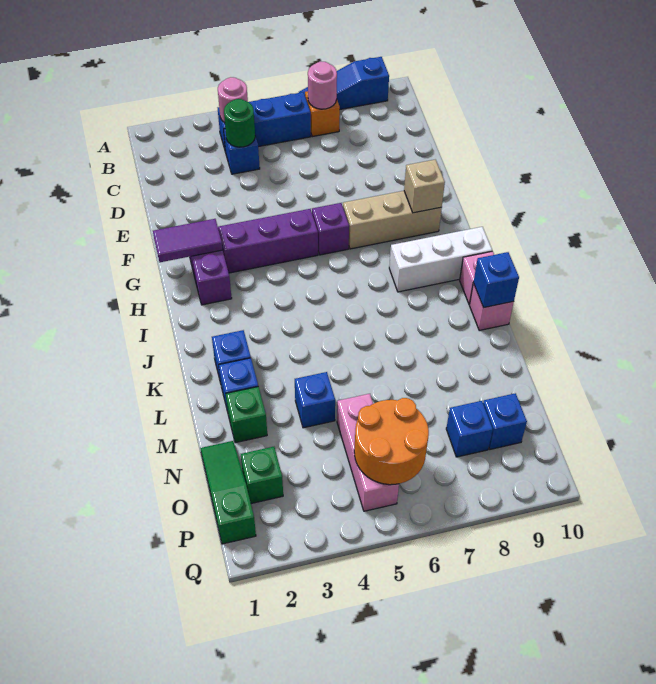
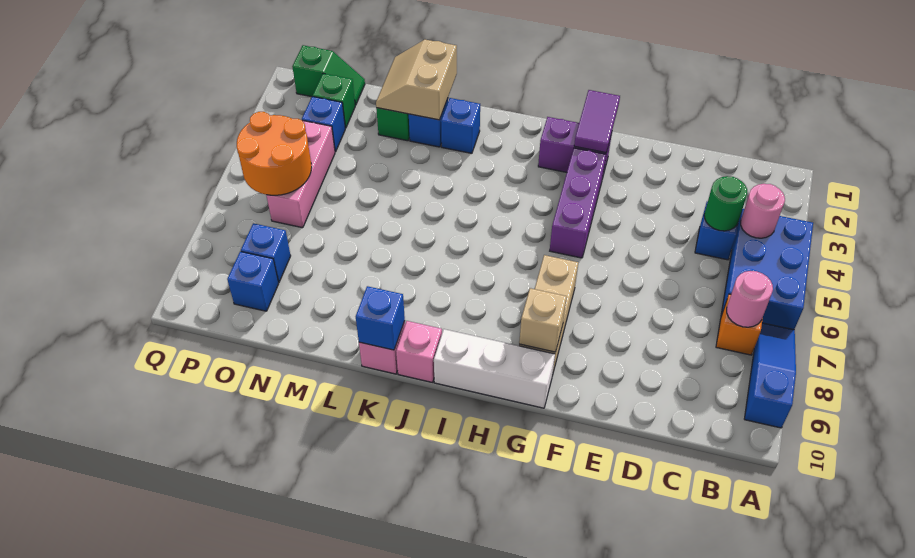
blue brick B4:B6 level 1 -> blue brick A4:B6 level 1
purple brick G6 level 1 -> none
white brick I8:I10 level 1 -> white brick G10:I10 level 1
none -> tan slope L1:M2 level 2 top L
blue brick M4 level 1 -> blue brick O3 level 1
green slope N1:P1 level 1 top P -> green slope O1:P1 level 1 top P
pink brick N5:P5 level 1 -> pink brick O4:O6 level 1

